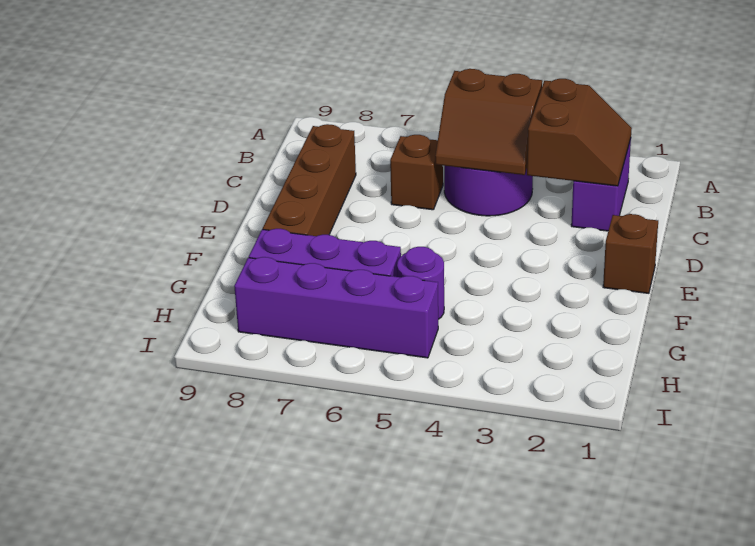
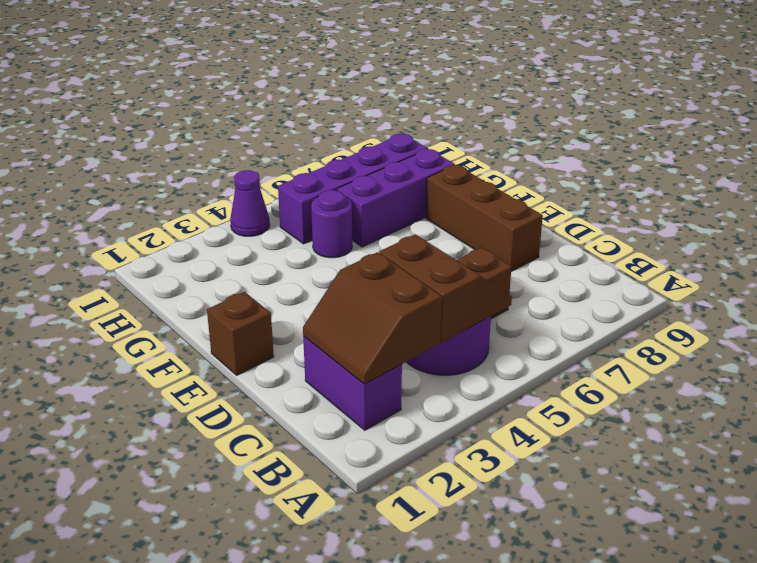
brown slope B4:C5 level 2 top B -> brown slope B4:C5 level 2 top 4
brown brick C8:F8 level 1 -> brown brick D8:F8 level 1
none -> purple cone I4 level 1

